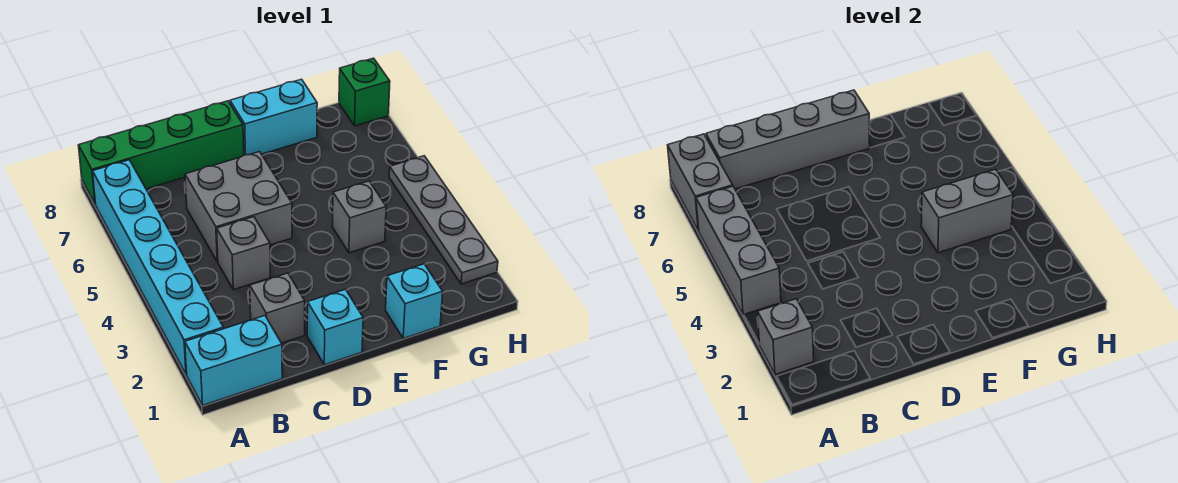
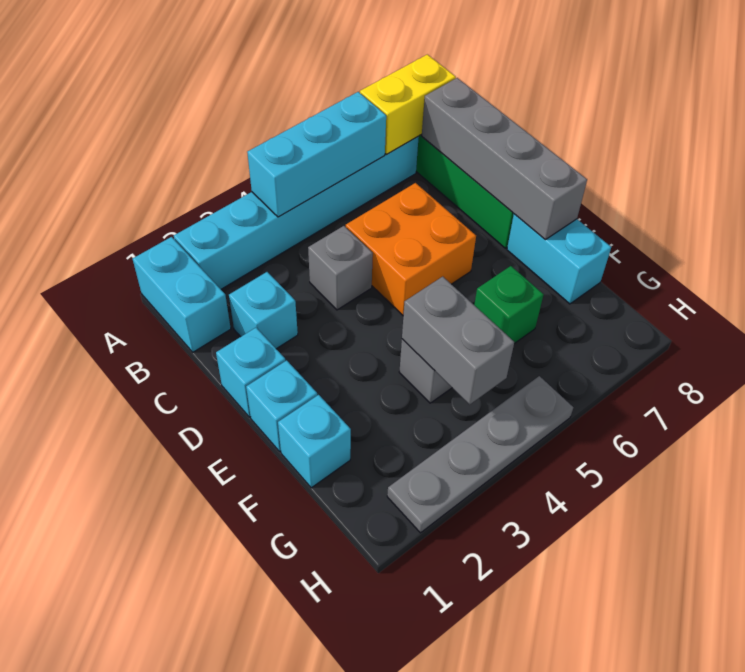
grey brick A2 level 2 -> none
grey brick A4:A6 level 2 -> cyan brick A4:A6 level 2
grey brick A7:A8 level 2 -> yellow brick A7:A8 level 2
grey brick C2 level 1 -> cyan brick C2 level 1
grey brick C5:D6 level 1 -> orange brick C5:D6 level 1
none -> cyan brick E1 level 1
green brick H8 level 1 -> green brick F6 level 1

